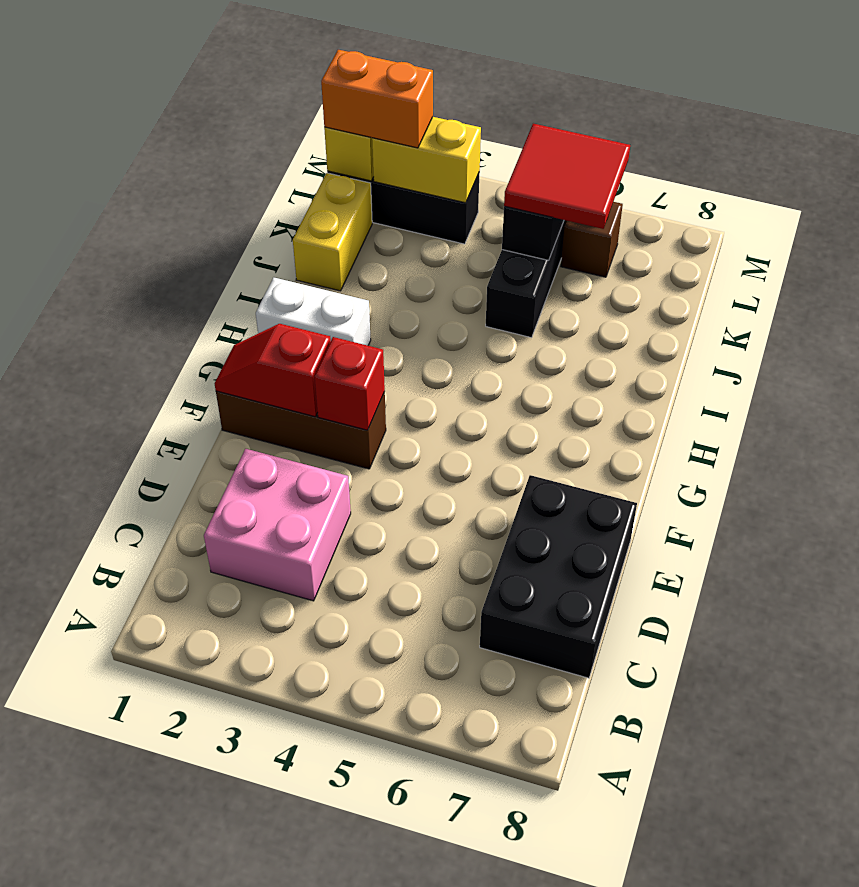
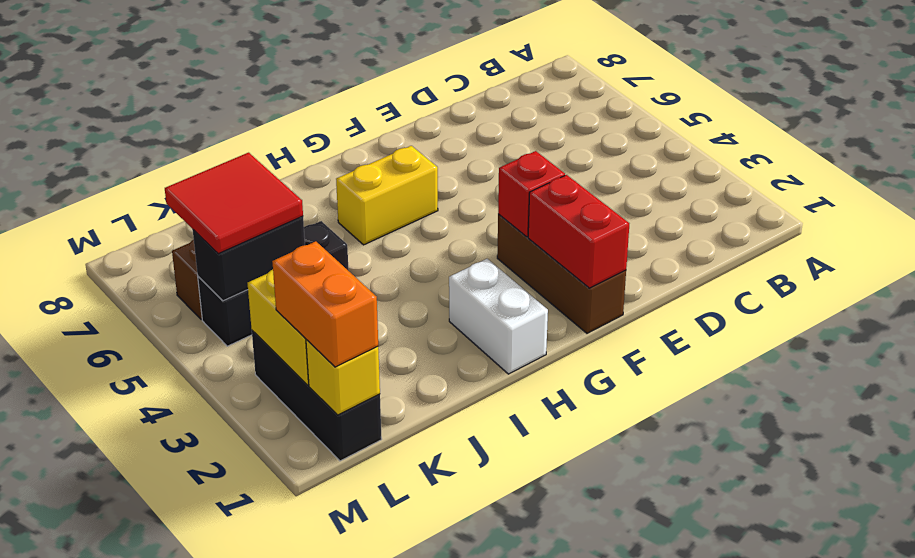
pink brick C2:D3 level 1 -> none
black brick C7:E8 level 1 -> none
red slope F1:F2 level 2 top 2 -> red brick F1:F2 level 2
yellow brick J1:K1 level 1 -> yellow brick G6:H6 level 1

